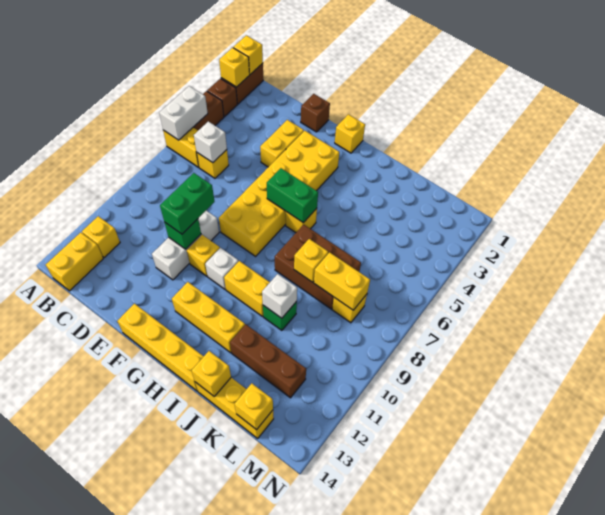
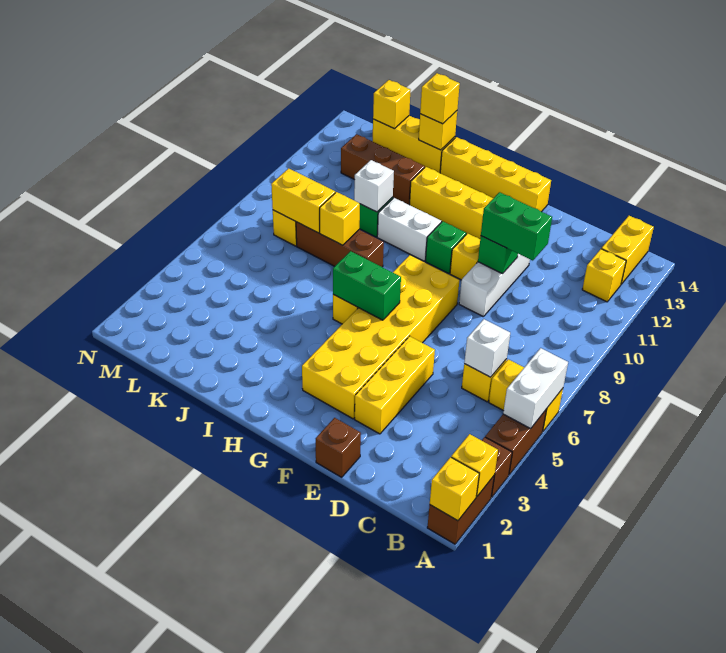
yellow brick E3:E4 level 1 -> yellow brick E3:E5 level 1
green brick E9:E10 level 3 -> green brick D10:E10 level 3
yellow brick G1 level 1 -> yellow brick J14 level 3
white brick G10 level 1 -> green brick G10 level 1
yellow brick H10:I10 level 1 -> white brick H10:I10 level 1
brown brick I7:K8 level 1 -> brown brick I8:K8 level 1

